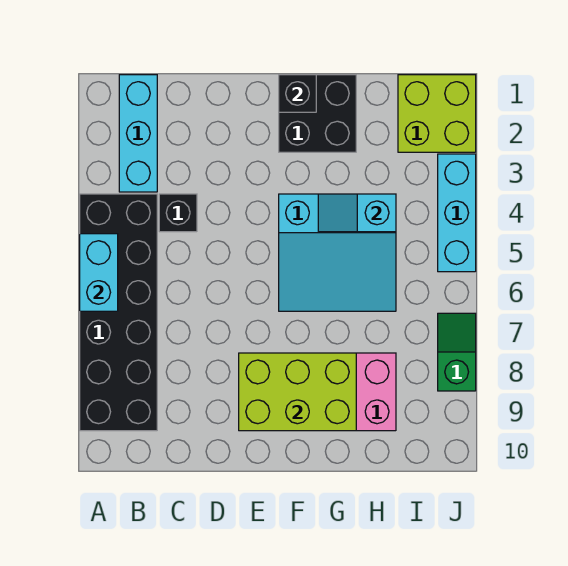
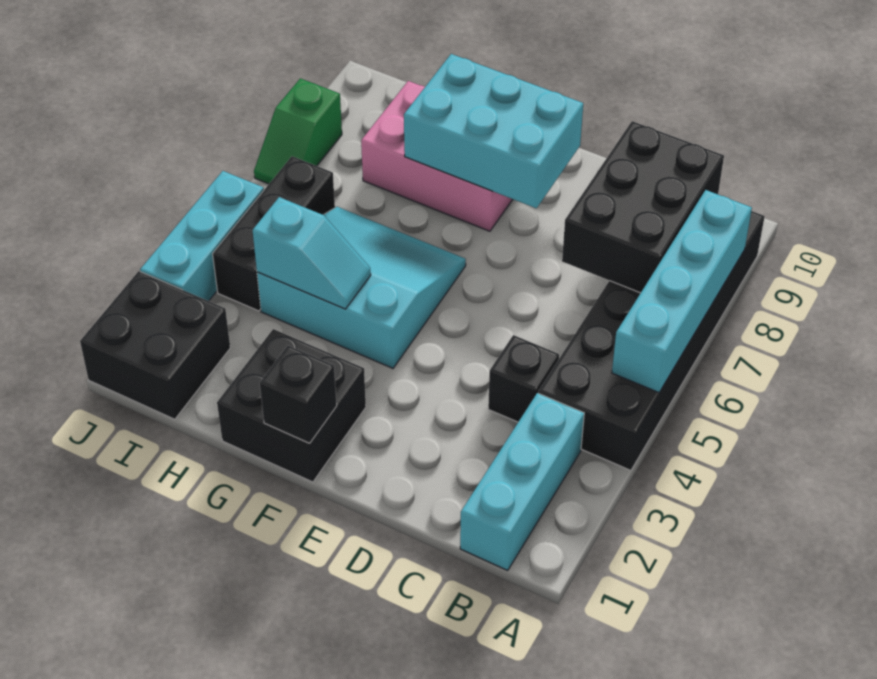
cyan brick A5:A6 level 2 -> cyan brick A5:A8 level 2
none -> black brick B7:C9 level 2
lime brick E8:G9 level 2 -> cyan brick E8:G9 level 2
lime brick I1:J2 level 1 -> black brick I1:J2 level 1
none -> black brick I4:I6 level 1

